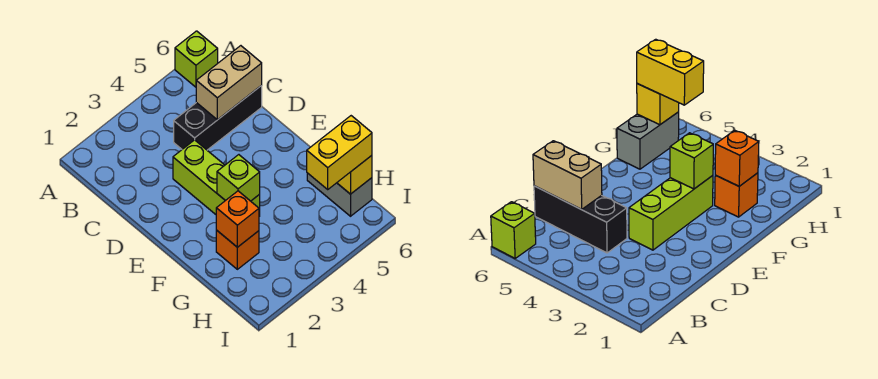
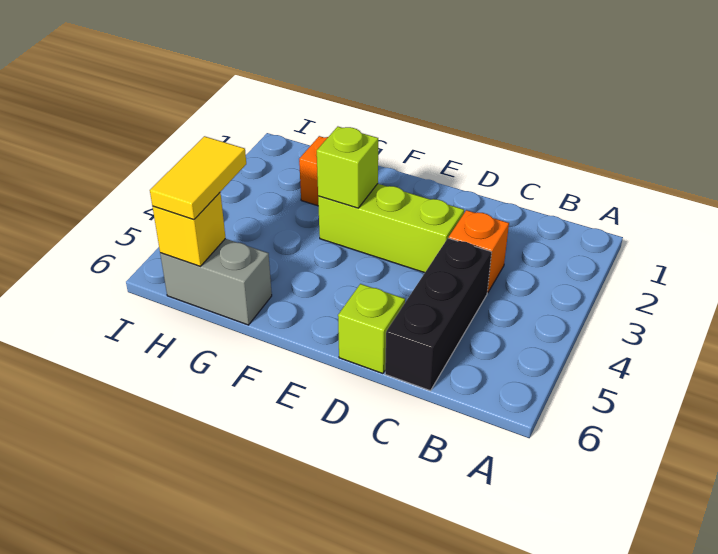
lime brick A6 level 1 -> lime brick D6 level 1
tan brick C5:C6 level 2 -> none
orange brick G2 level 2 -> orange brick C3 level 1
yellow brick H5:H6 level 3 -> yellow tile H5:H6 level 3

